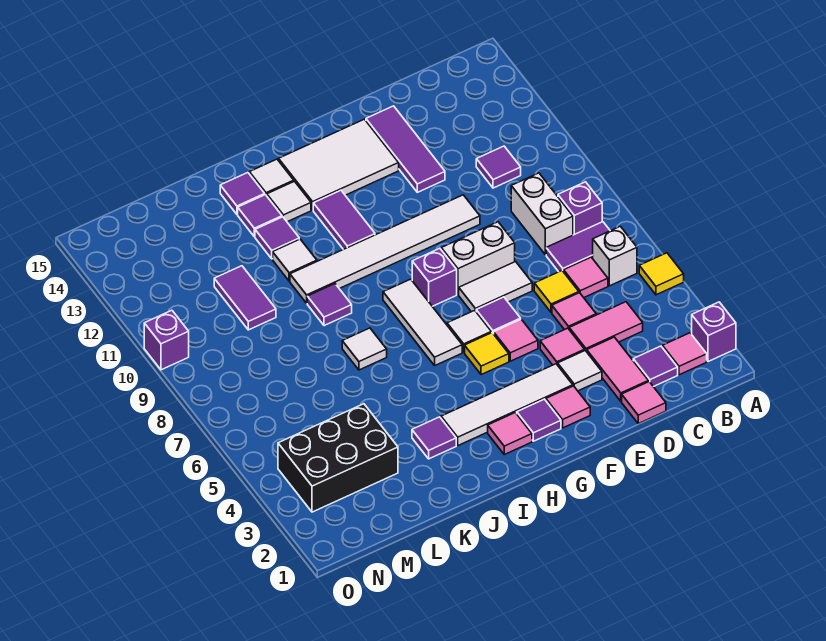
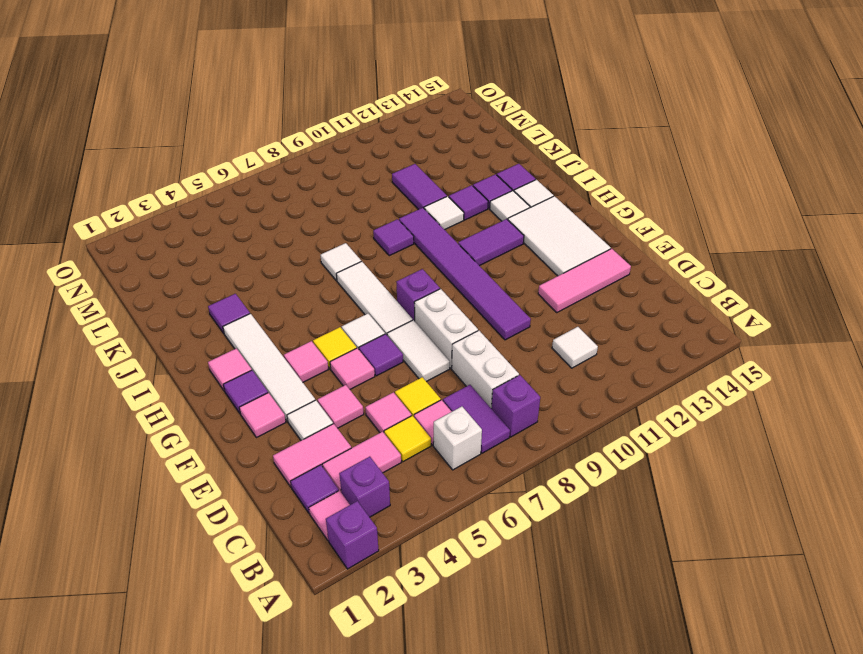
yellow tile A5 level 1 -> yellow tile C5 level 1
pink tile C4:D4 level 1 -> pink tile C3:C4 level 1
white brick C8:C9 level 1 -> white brick C8:D8 level 1
purple tile C11 level 1 -> white tile C11 level 1
pink tile D1 level 1 -> pink tile G4 level 1
white tile E10:J10 level 1 -> purple tile E10:J10 level 1
purple tile E12:E14 level 1 -> pink tile E12:E14 level 1
white tile H6:H8 level 1 -> white tile G7:I7 level 1
black brick L3:N4 level 1 -> none
purple tile L10:L11 level 1 -> purple tile K11:L11 level 1
purple brick O10 level 1 -> purple brick B3 level 1

